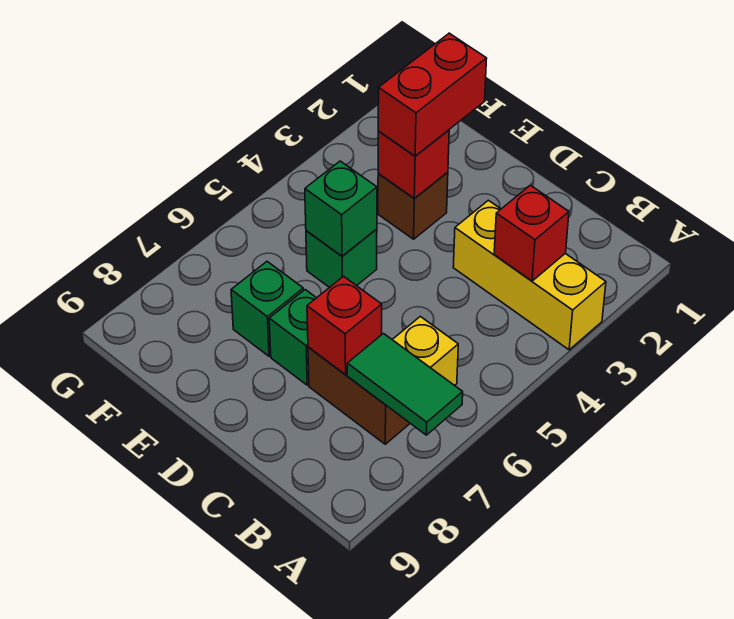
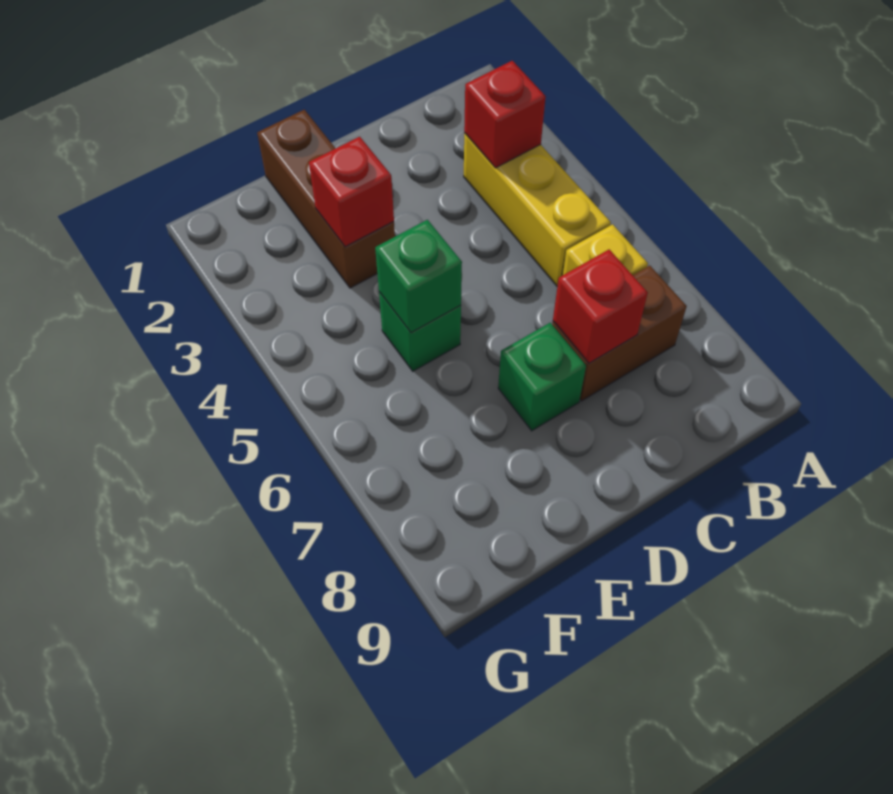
yellow brick A3:C3 level 1 -> yellow brick B3:B5 level 1
green tile A7:B7 level 2 -> none
red brick E2:E3 level 3 -> none
brown brick E3 level 1 -> brown brick E1:E3 level 1
green brick E7 level 1 -> none

